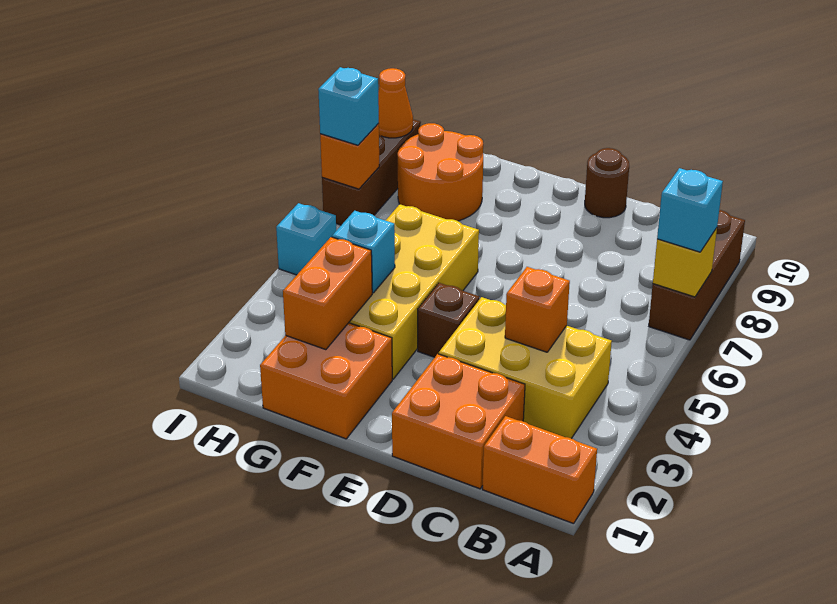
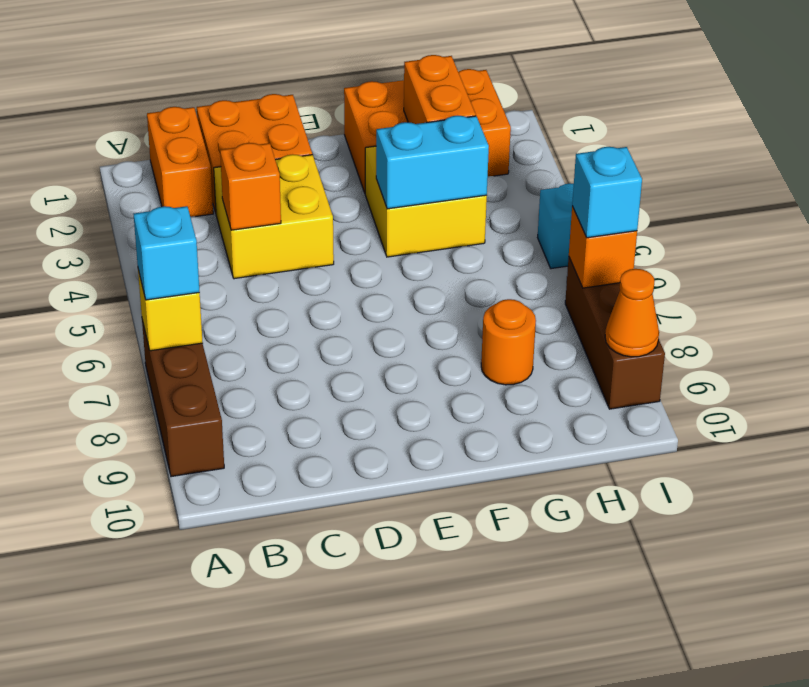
orange brick A1:B1 level 1 -> orange brick B1:B2 level 1
yellow brick B3:D4 level 1 -> yellow brick C3:D4 level 1
brown round brick D10 level 1 -> none
brown brick E4 level 1 -> none
orange brick F1:G2 level 1 -> orange brick F1:H2 level 1
yellow brick F3:G6 level 1 -> yellow brick F3:G4 level 1
cyan brick G4 level 2 -> cyan brick F4:G4 level 2
orange round brick G8:H9 level 1 -> orange round brick G8 level 1

